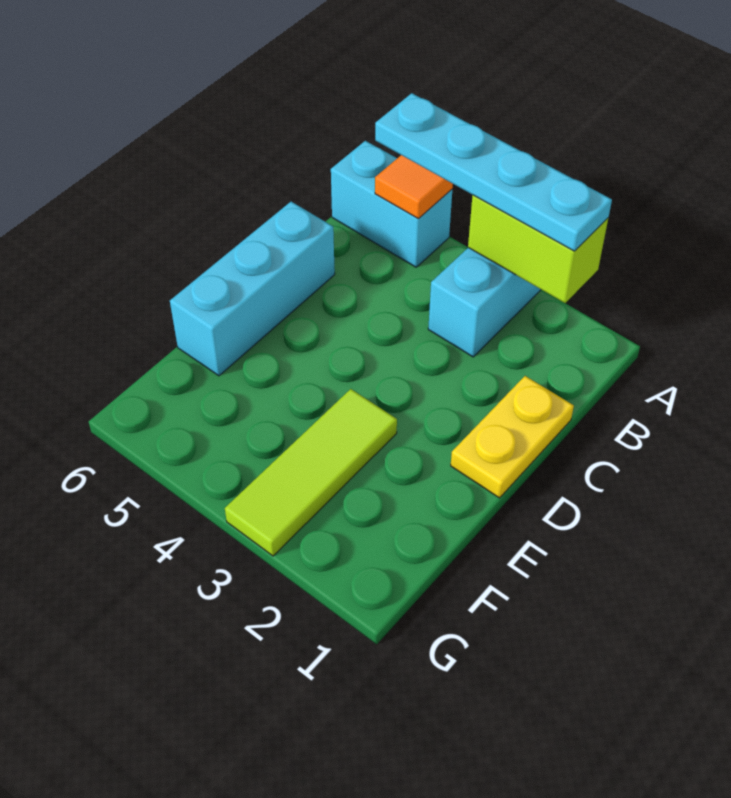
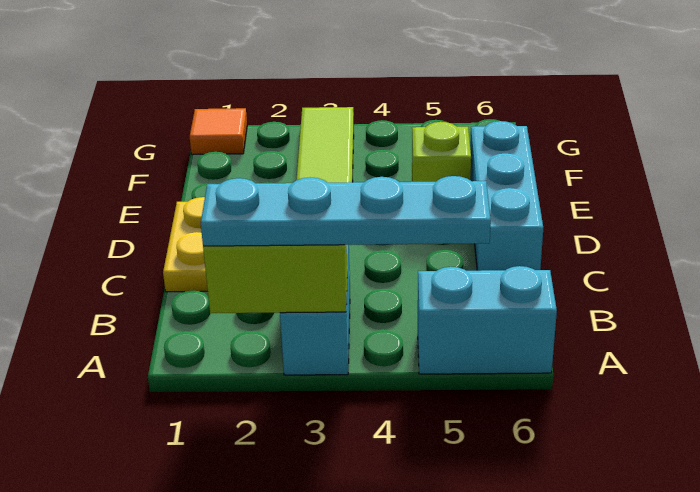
orange tile A5 level 2 -> orange tile G1 level 1
none -> lime brick E5 level 1

